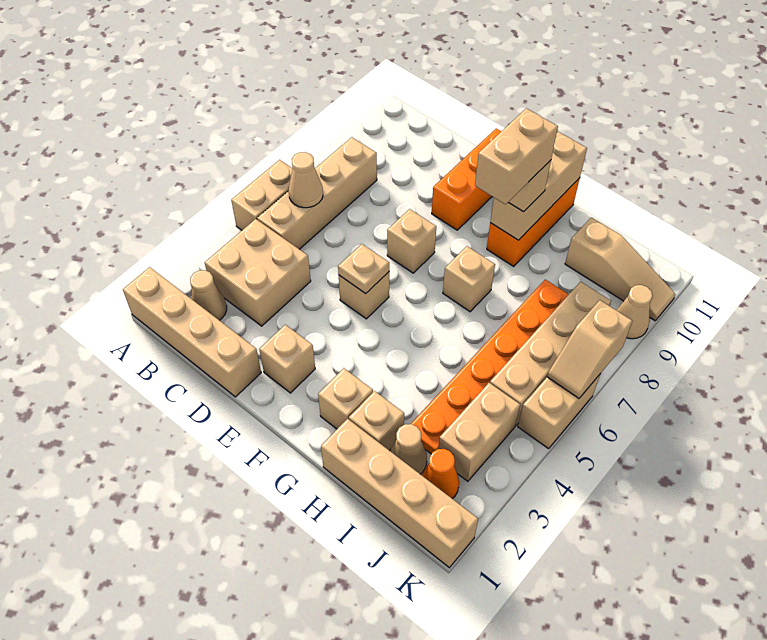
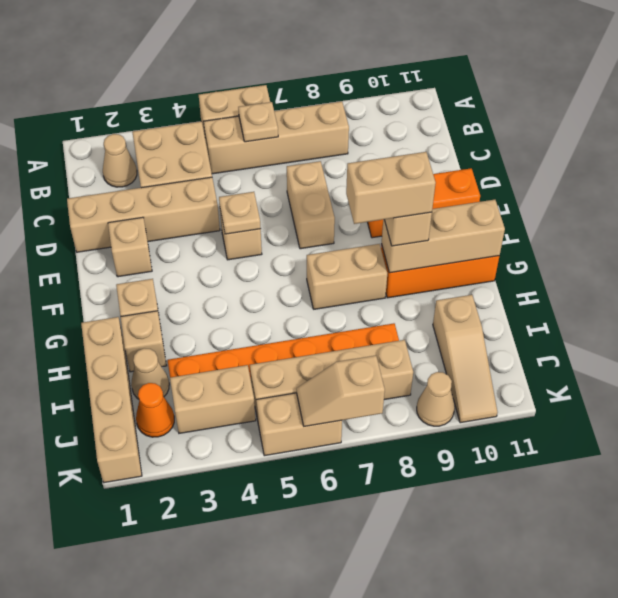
tan brick A1:D1 level 1 -> tan brick D1:D4 level 1
tan cone B6 level 2 -> tan plate B6 level 2
tan brick E7 level 1 -> tan brick D7:E7 level 1
tan brick G7 level 1 -> tan brick G7:G8 level 1

